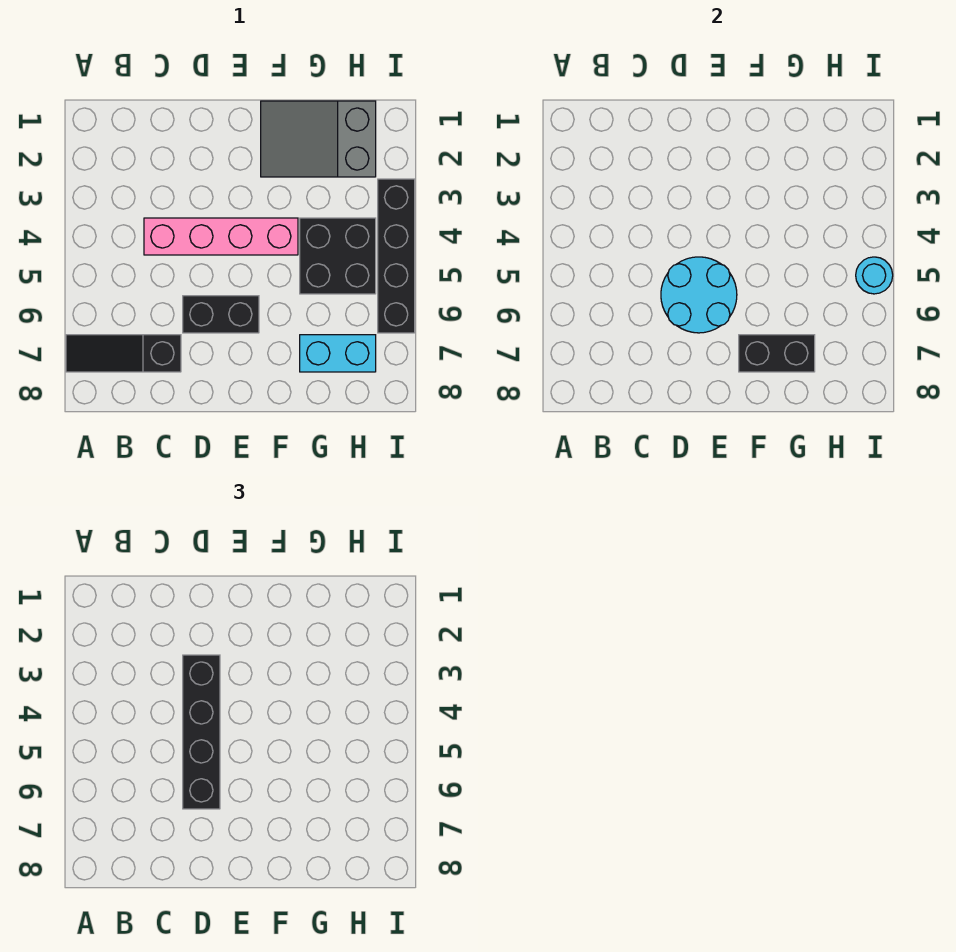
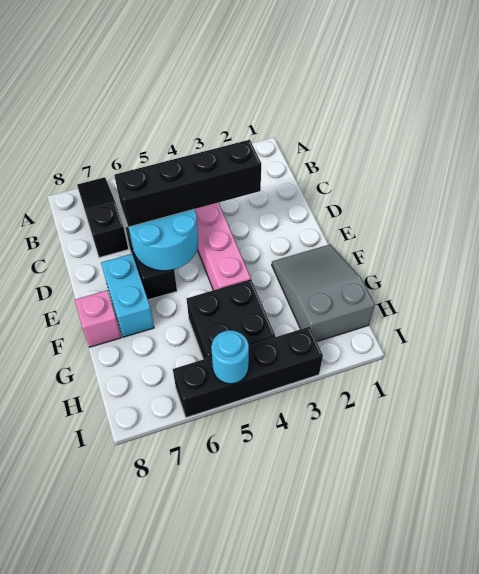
black brick F7:G7 level 2 -> none
none -> pink brick F8 level 1
cyan brick G7:H7 level 1 -> cyan brick E7:F7 level 1

